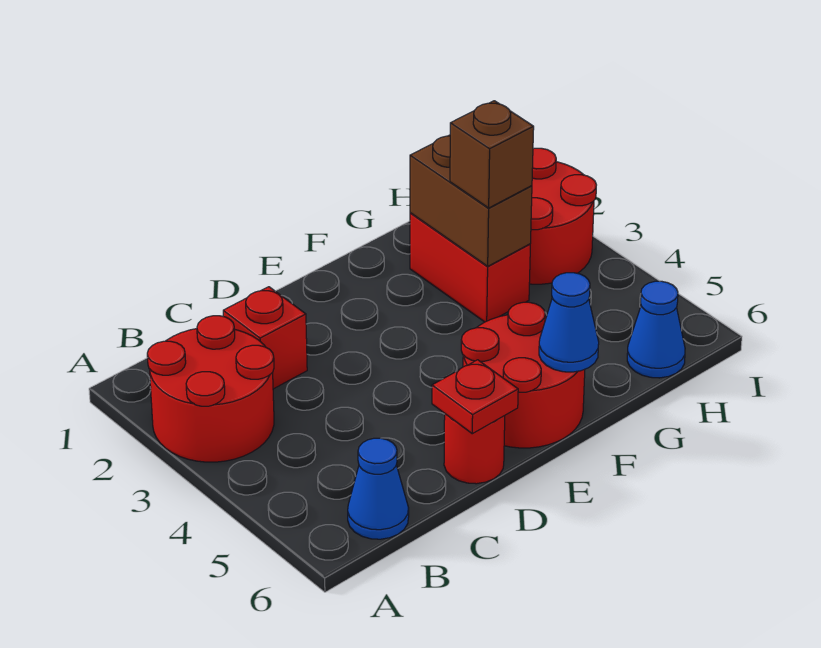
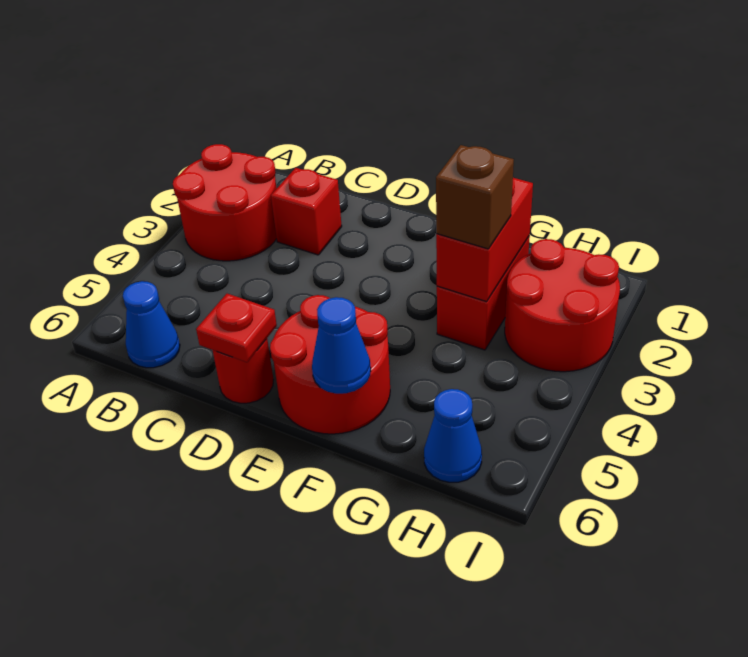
brown brick G2:G3 level 2 -> red brick G2:G3 level 2

